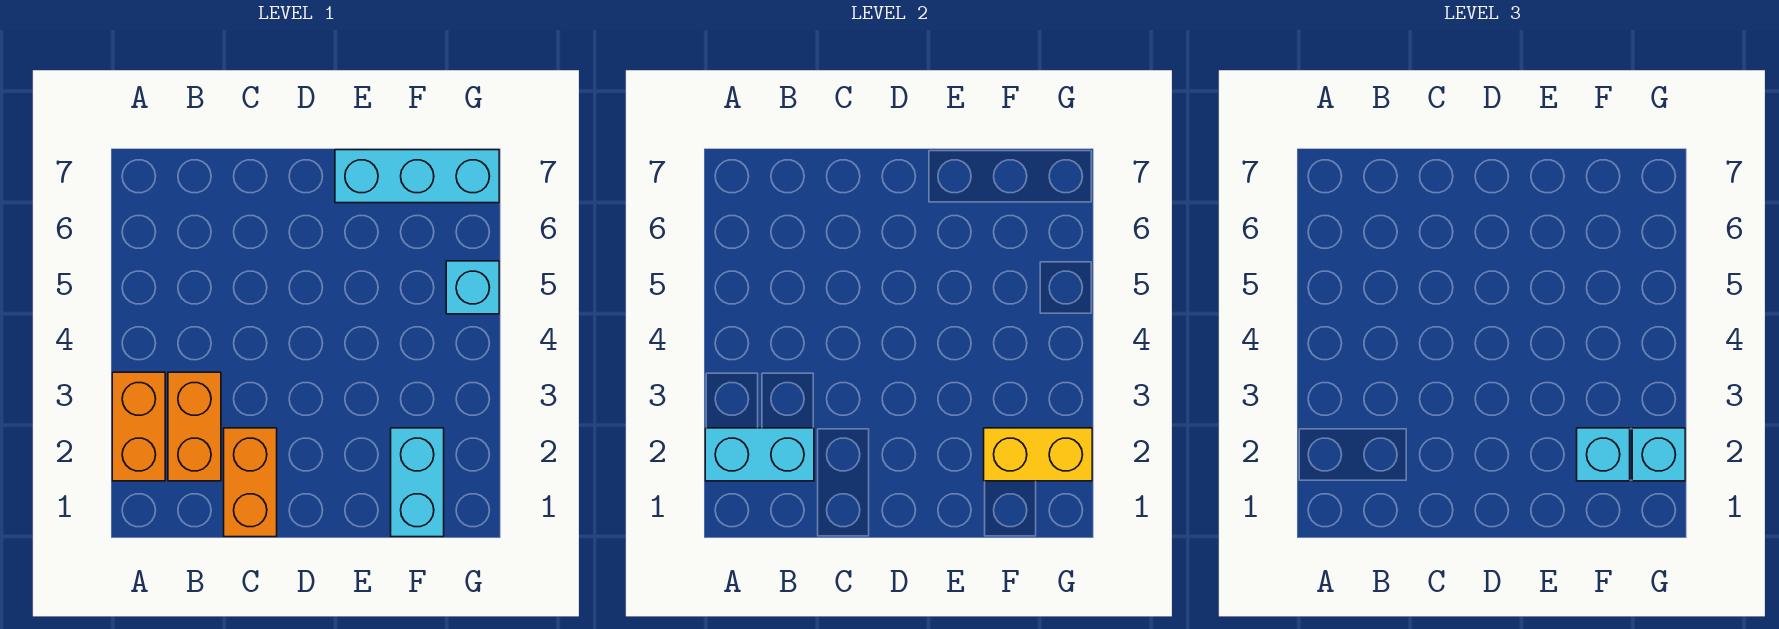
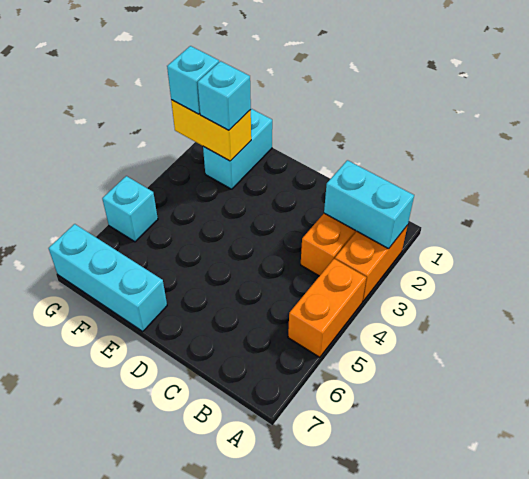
orange brick C1:C2 level 1 -> orange brick A4:A5 level 1

